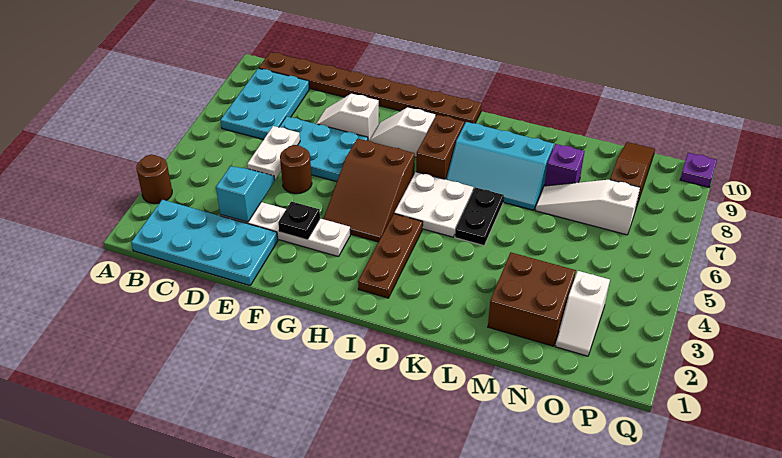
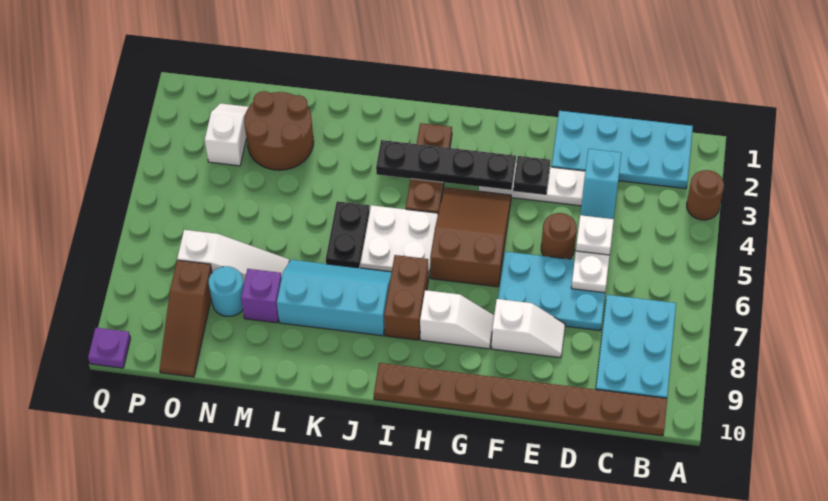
none -> white plate D5 level 3
none -> black plate G3:J3 level 2
brown brick M2:N3 level 1 -> brown round brick M2:N3 level 1
none -> cyan round brick N8 level 1

